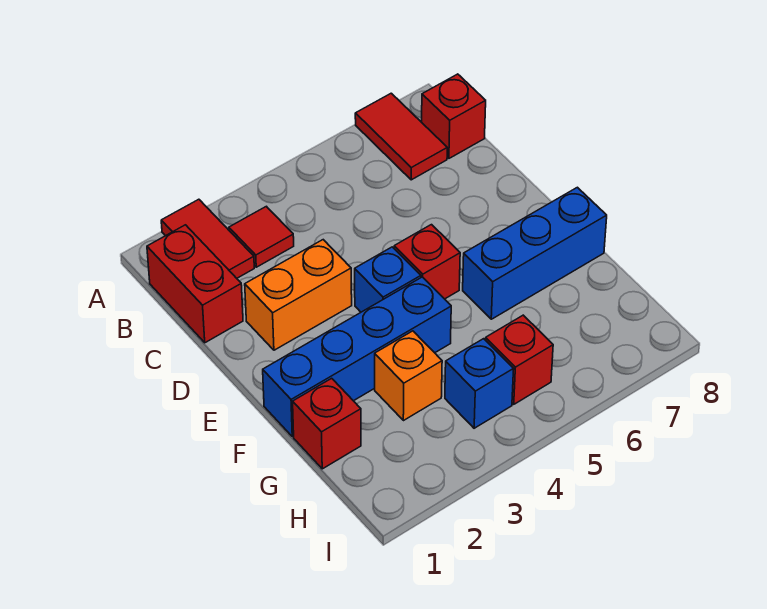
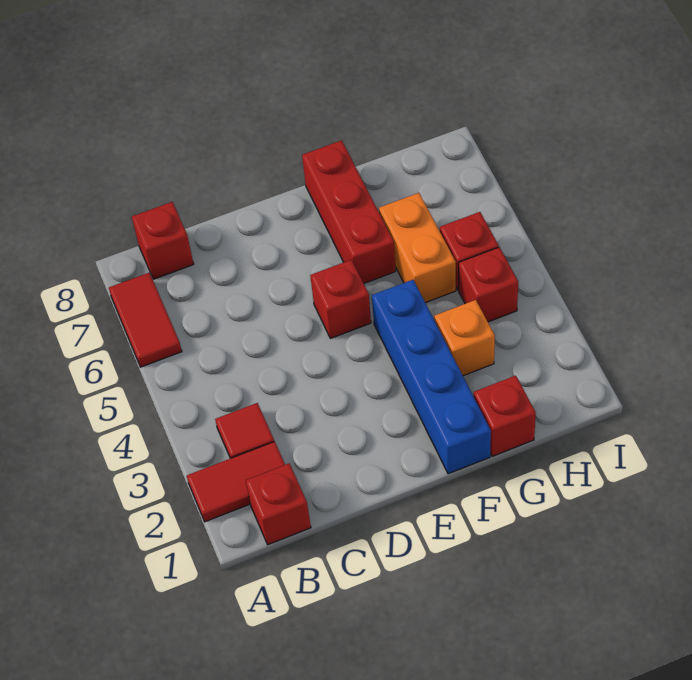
red tile A7:B7 level 1 -> red tile A6:A7 level 1
red brick B1:C1 level 1 -> red brick B1 level 1
orange brick D2:D3 level 1 -> orange brick G5:G6 level 1
blue brick E4 level 1 -> none
blue brick F6:F8 level 1 -> red brick F6:F8 level 1
blue brick H4 level 1 -> red brick H4 level 1

